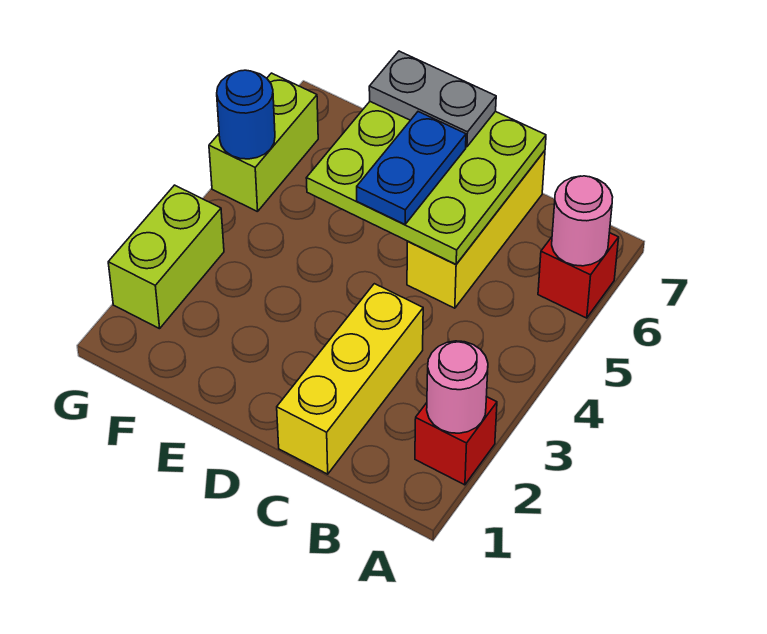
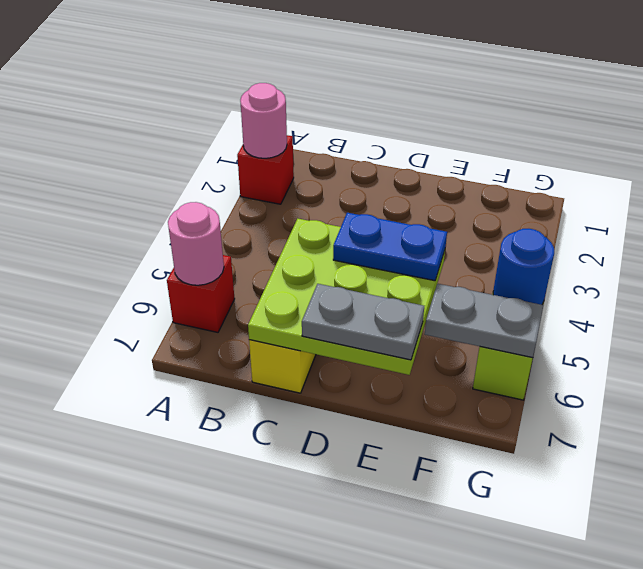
yellow brick C1:C3 level 1 -> none
blue plate D5:D6 level 3 -> blue plate D5:E5 level 3
none -> grey plate F6:G6 level 2
lime brick G2:G3 level 1 -> none

